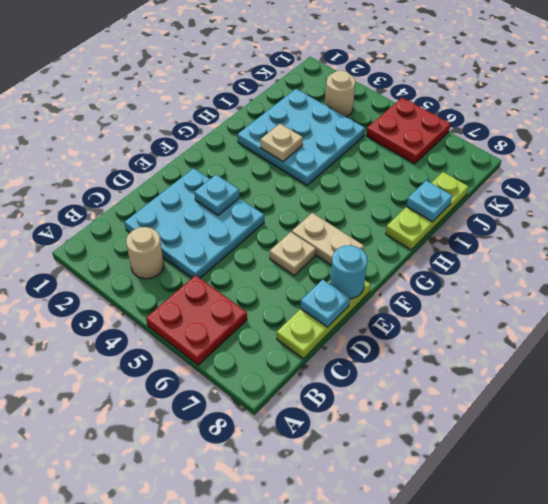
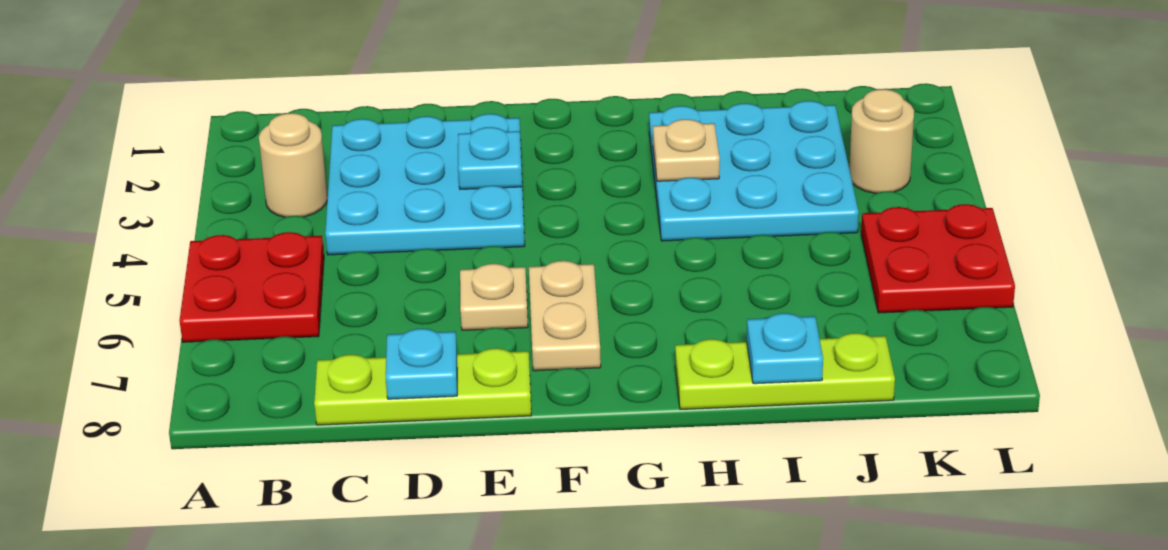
cyan round brick E8 level 2 -> none

